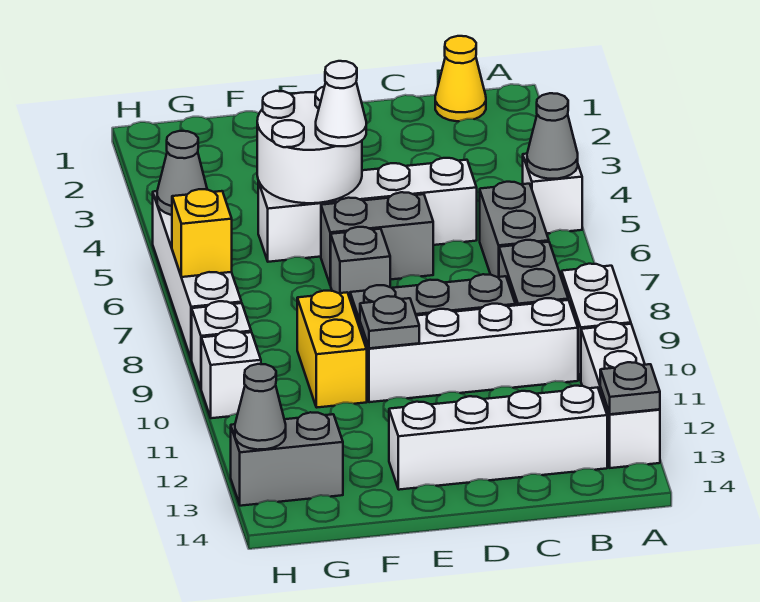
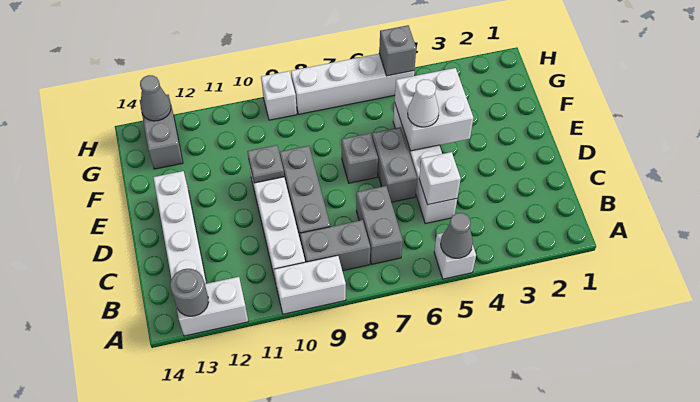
white brick A11:A13 level 1 -> white brick A12:A13 level 1
grey plate A13 level 2 -> grey round brick A13 level 2
yellow cone B1 level 1 -> none
grey brick B6:B7 level 1 -> grey brick B7:C7 level 1
white round brick E4:F5 level 2 -> white brick E4:F5 level 2
yellow brick F9:F10 level 1 -> none
grey cone H5 level 2 -> grey brick H5 level 2
yellow brick H7 level 2 -> none
white brick H10 level 1 -> white brick C5 level 2

